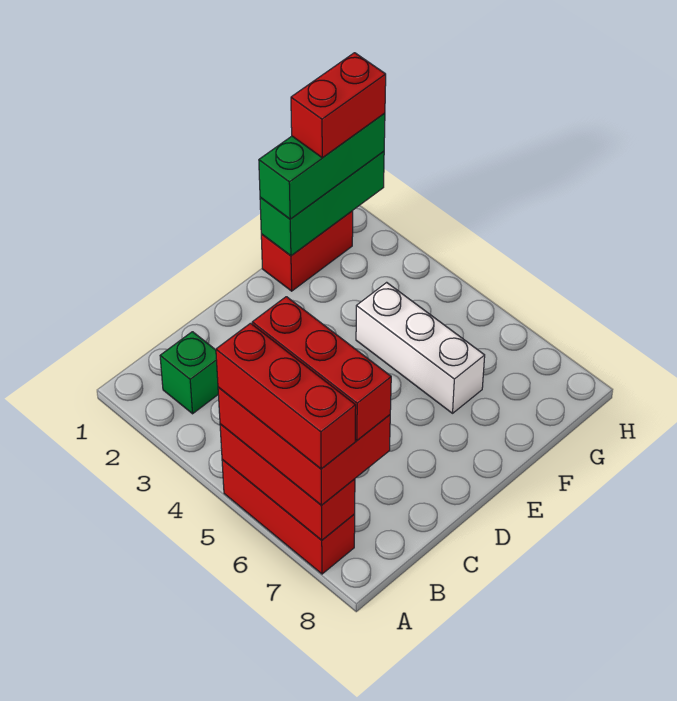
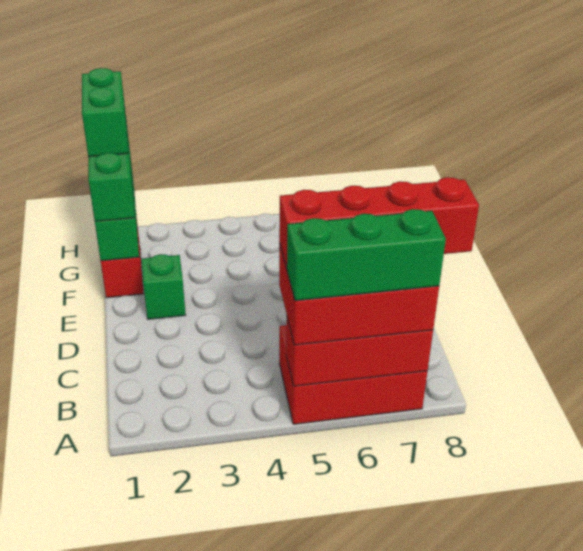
red brick A5:A7 level 1 -> red brick A5:B7 level 1
red brick A5:A7 level 4 -> green brick A5:A7 level 4
green brick B2 level 1 -> green brick E2 level 1
red brick B5:B7 level 4 -> red brick B5:B8 level 4
white brick F4:F6 level 1 -> none
red brick G1:H1 level 4 -> green brick G1:H1 level 4

